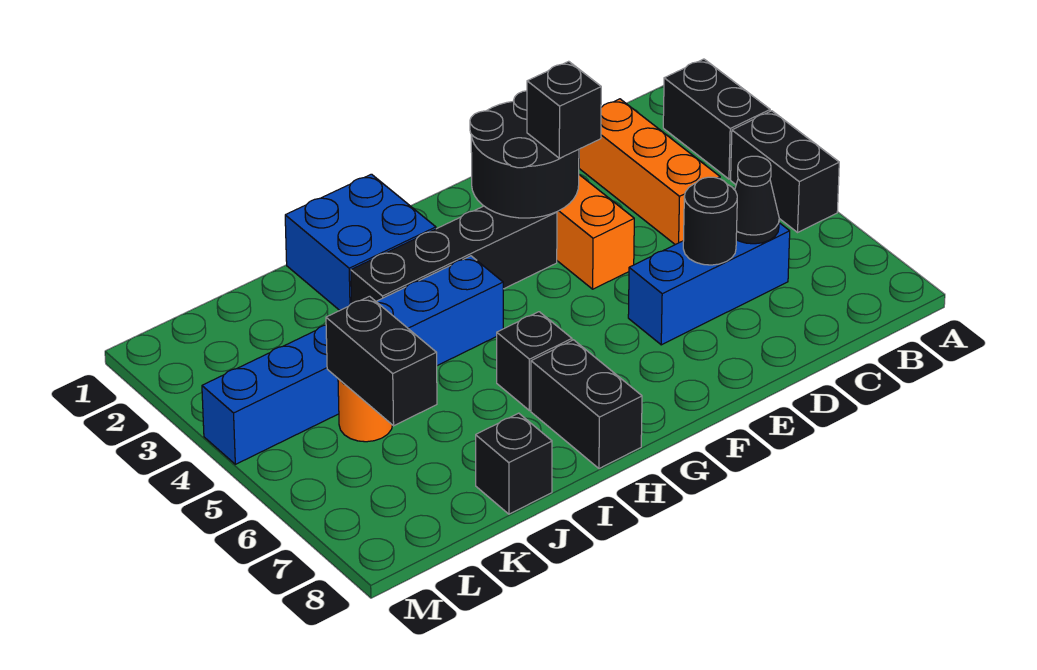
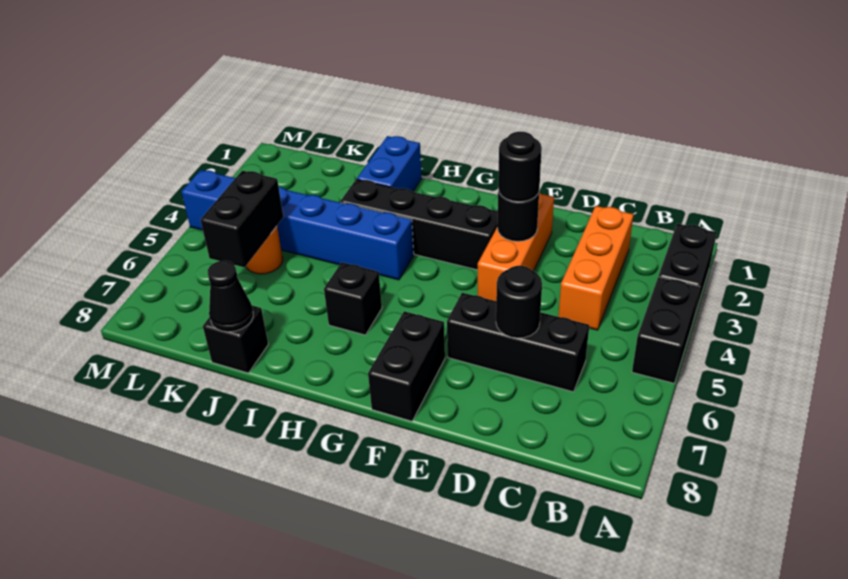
blue brick C6:E6 level 1 -> black brick C6:E6 level 1
black cone C6 level 2 -> black cone J8 level 2
black round brick E2:F3 level 2 -> black round brick E3 level 2
black brick E3 level 3 -> black round brick E3 level 3
blue brick H1:I2 level 1 -> blue brick I1:I2 level 1
black brick H7:H8 level 1 -> black brick F7:F8 level 1

